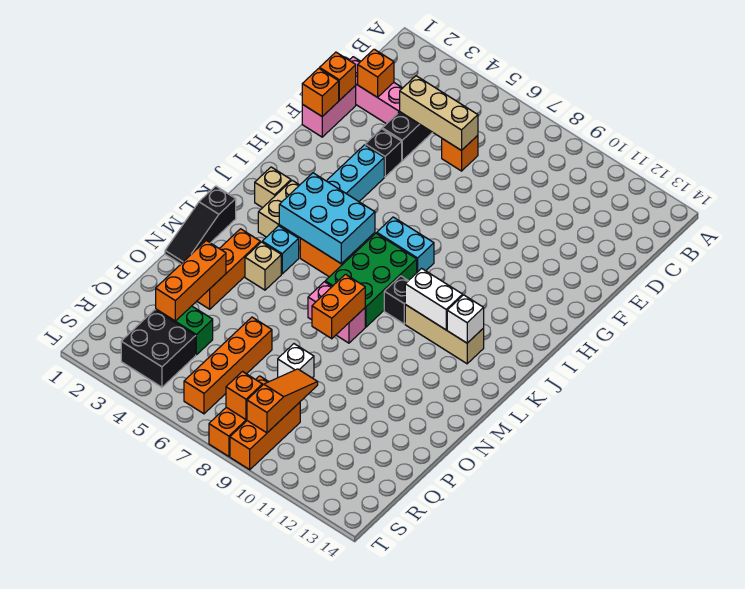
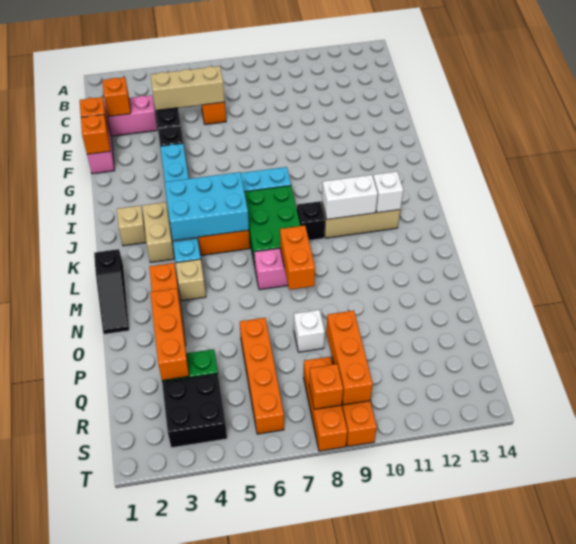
orange slope Q9:S9 level 2 top S -> orange brick Q9:S9 level 2

